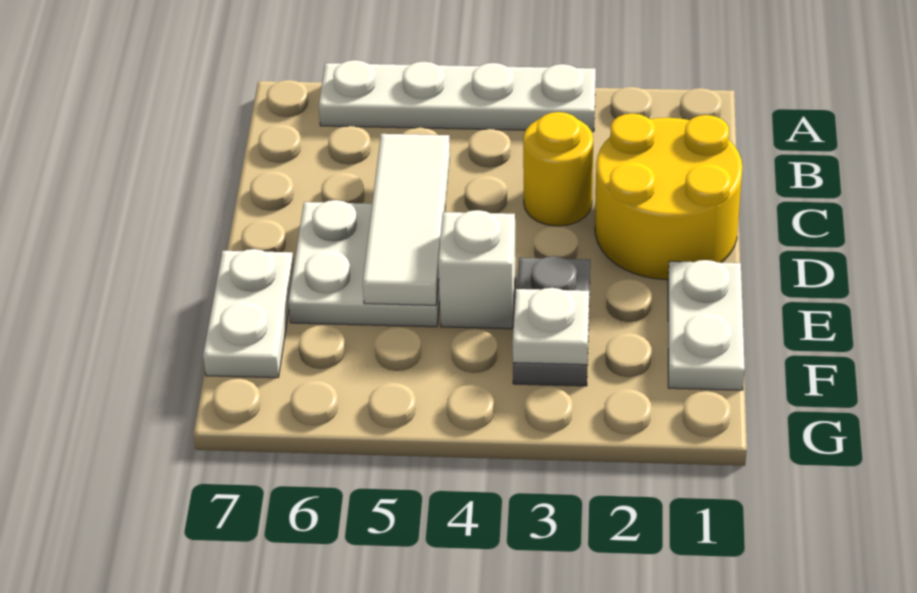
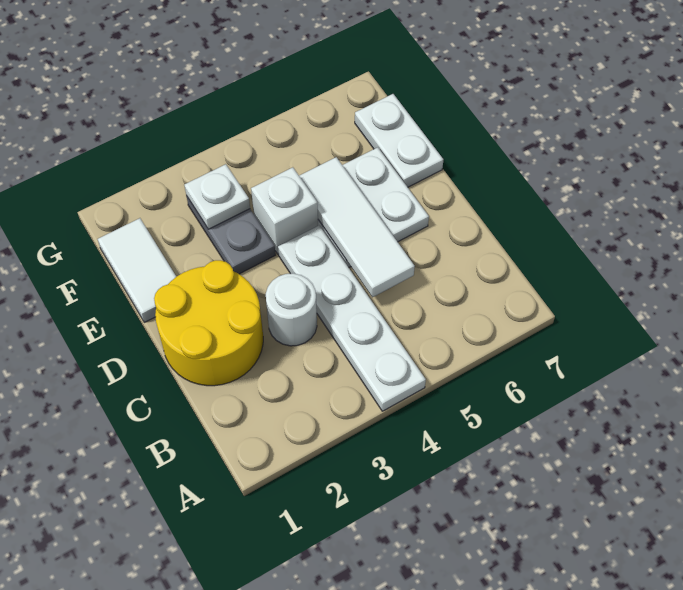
white plate A3:A6 level 1 -> white plate A4:D4 level 1
yellow round brick C3 level 1 -> white round brick C3 level 1
white plate E1:F1 level 1 -> white tile E1:F1 level 1

